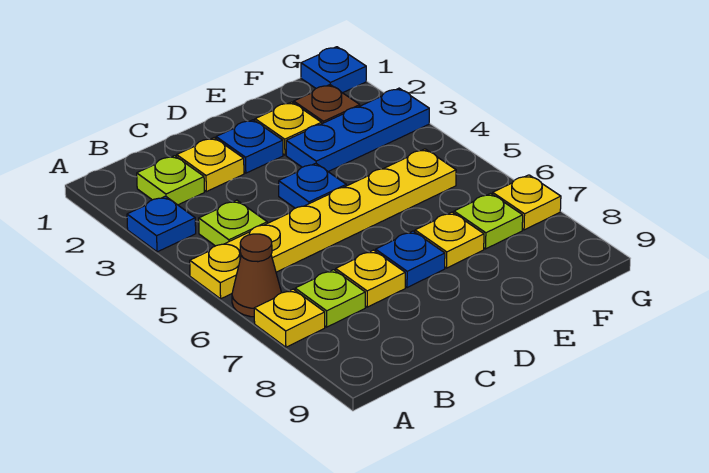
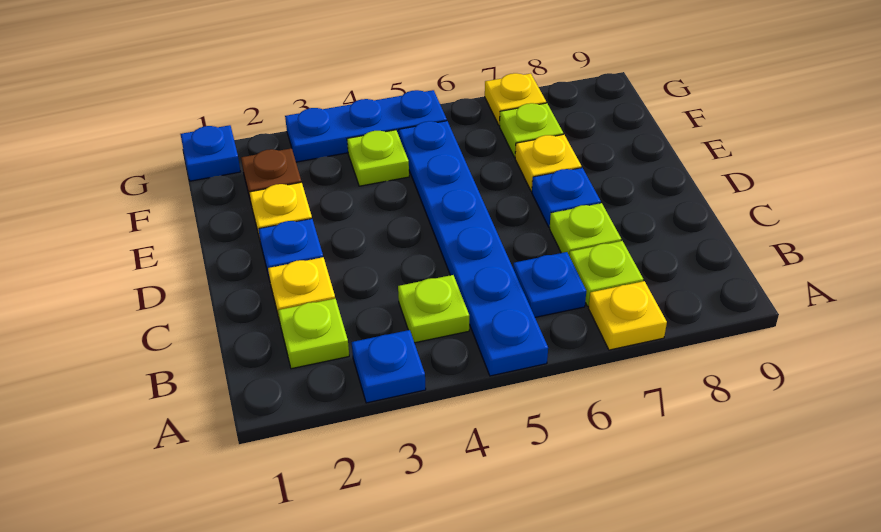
yellow plate A5:F5 level 1 -> blue plate A5:F5 level 1
brown cone A6 level 1 -> none
yellow plate C7 level 1 -> lime plate C7 level 1
blue plate D4 level 1 -> blue plate B6 level 1
blue plate E3:G3 level 1 -> blue plate G3:G5 level 1
none -> lime plate F4 level 1

